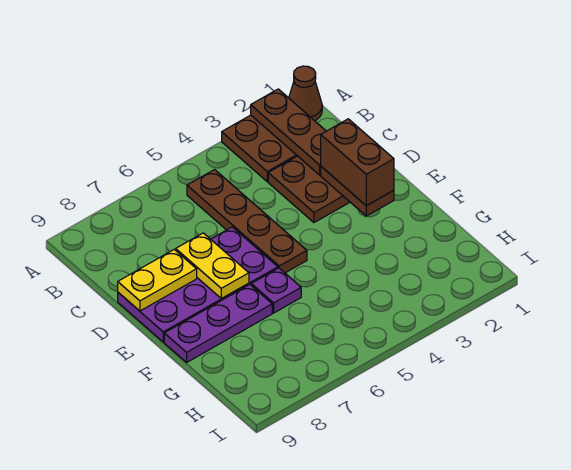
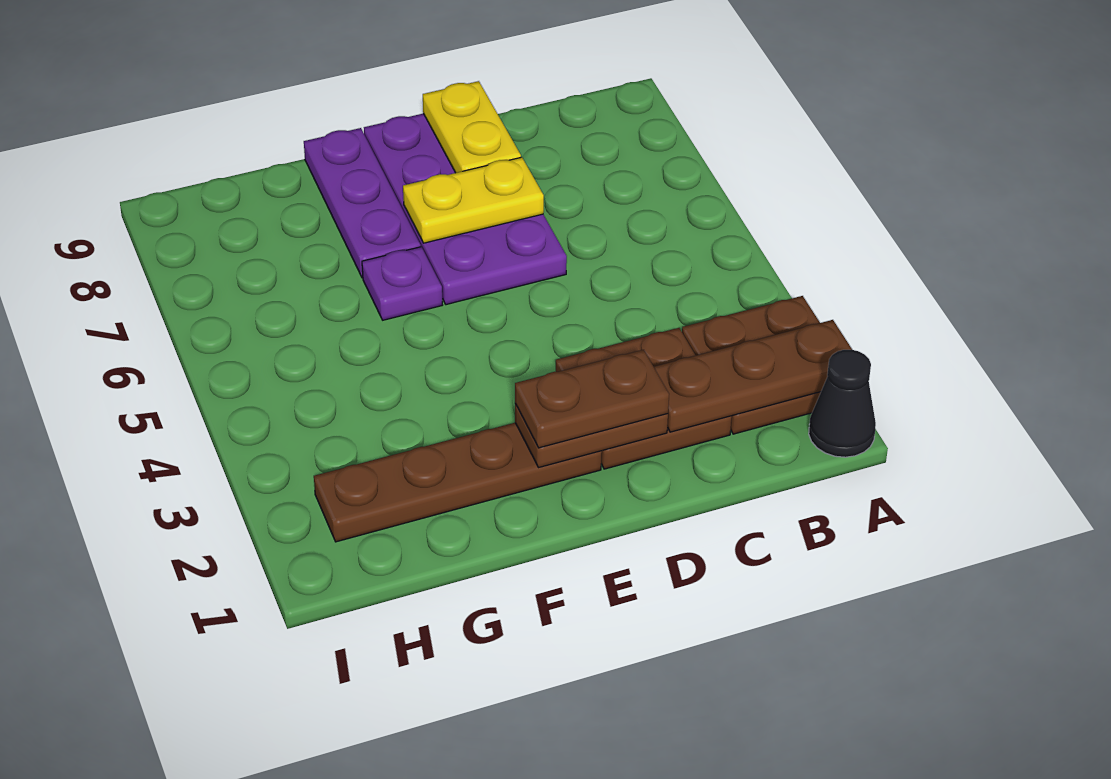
brown cone A1 level 1 -> black cone A1 level 1
brown plate B5:E5 level 1 -> brown plate E2:H2 level 1
brown brick D2:E2 level 3 -> brown plate D2:E2 level 3

